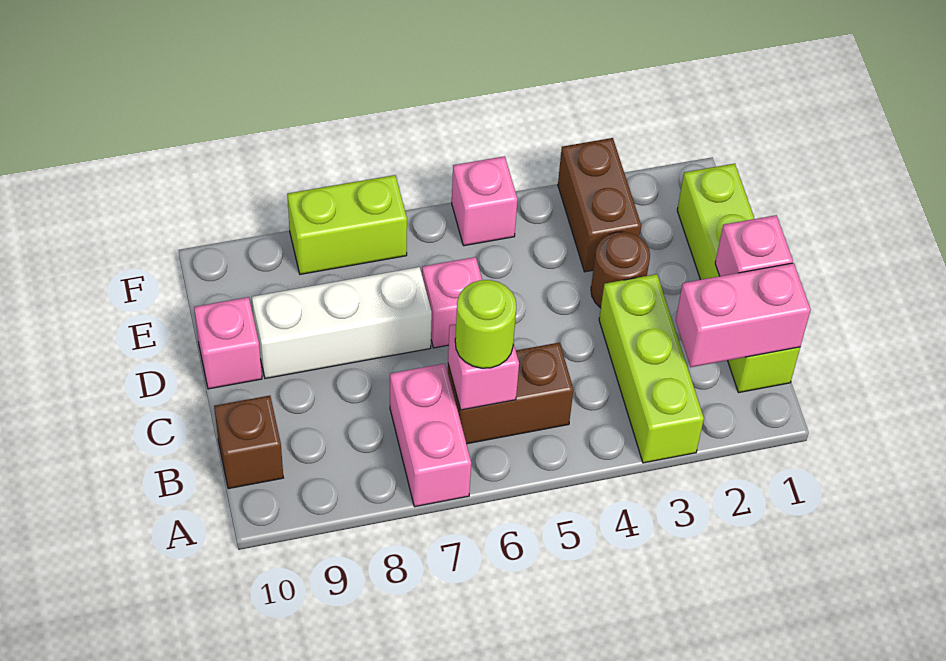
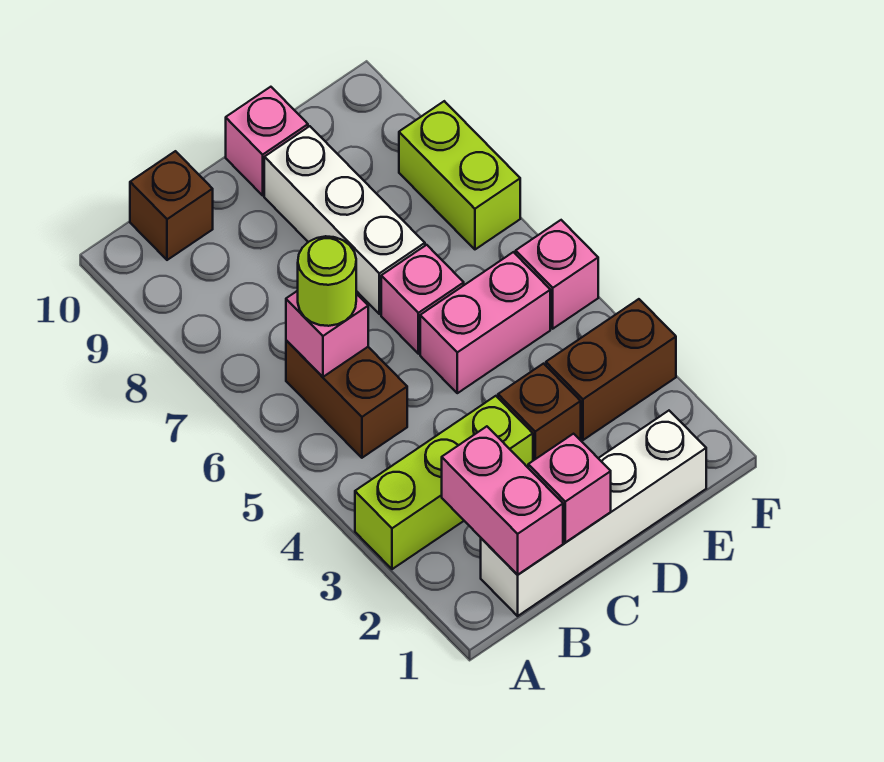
pink brick A7:B7 level 1 -> pink brick D5:E5 level 1
lime brick B1:E1 level 1 -> white brick B1:E1 level 1
brown round brick D3 level 1 -> brown brick D3 level 1

